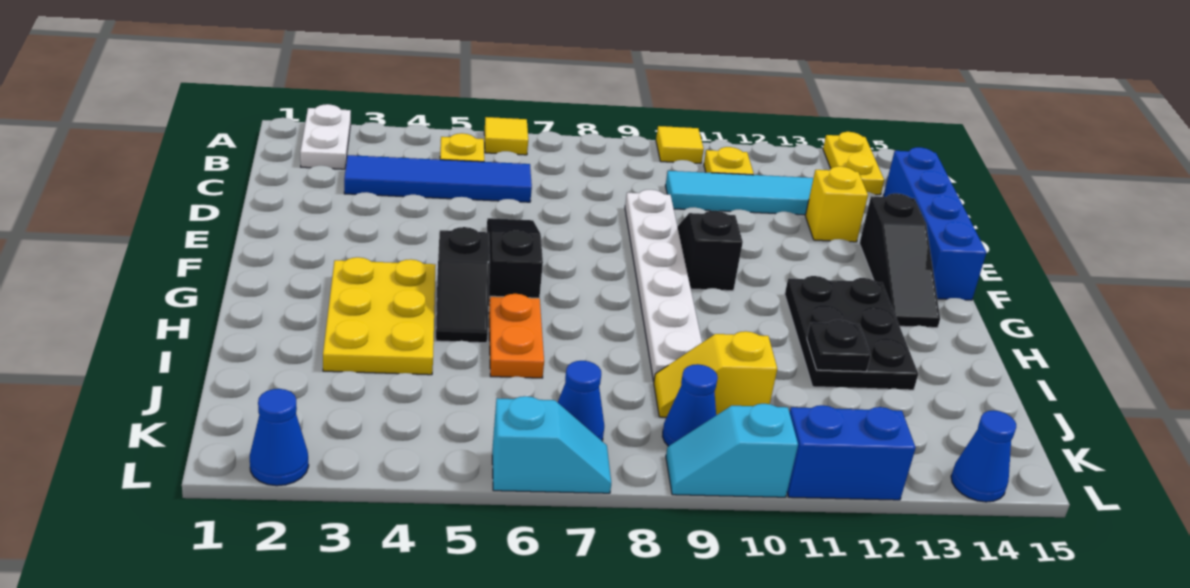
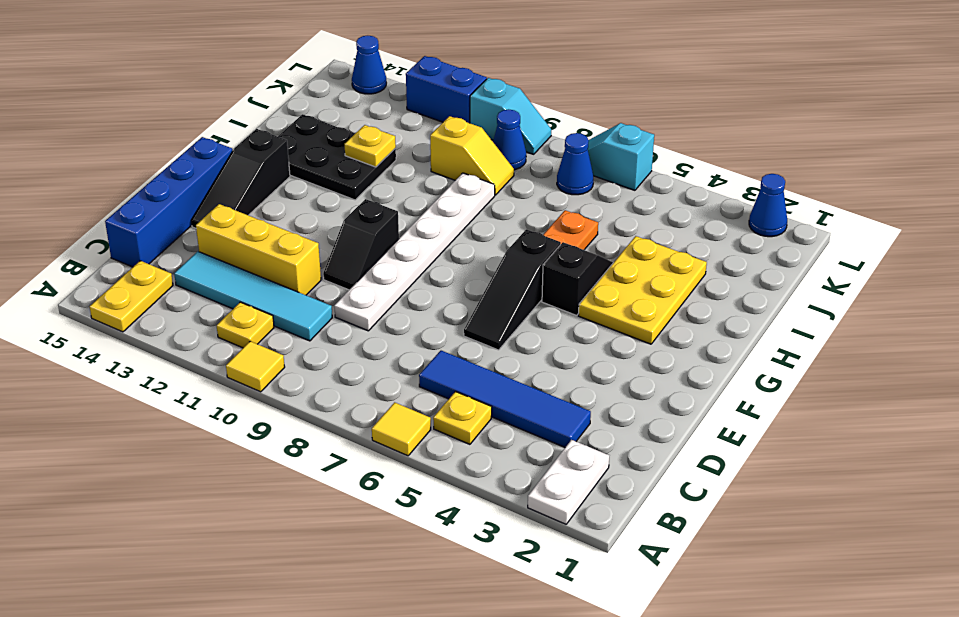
yellow brick D13 level 1 -> yellow brick D11:D13 level 1
black slope E14:G14 level 1 top E -> black slope E14:G14 level 1 top G
black plate G12:I13 level 1 -> black plate H12:I14 level 1
black plate I12 level 2 -> yellow plate I12 level 2

